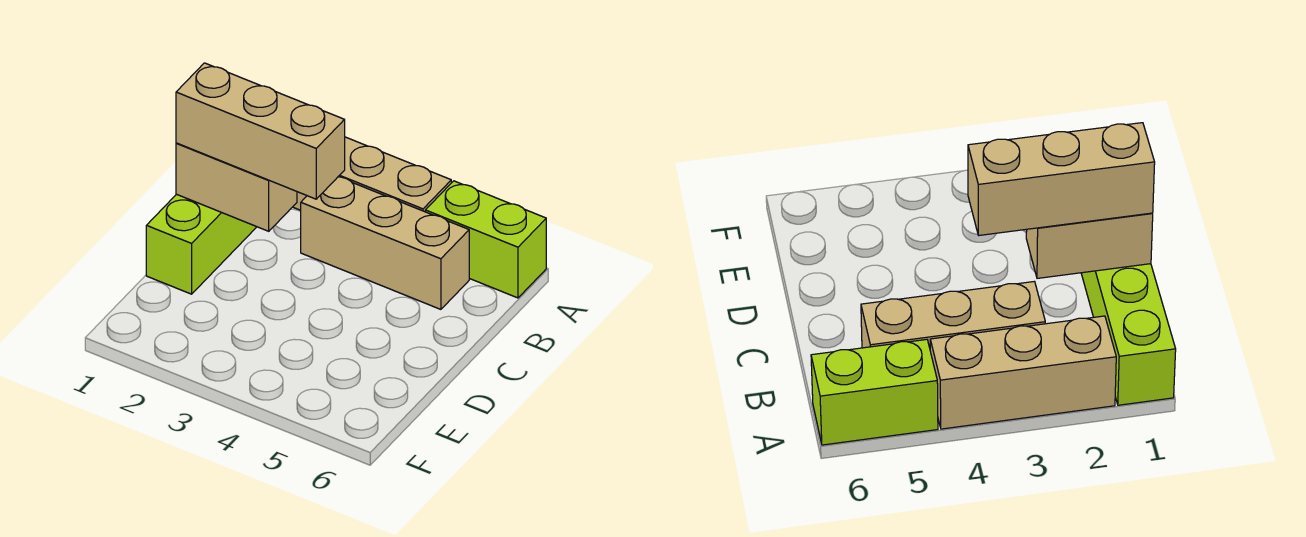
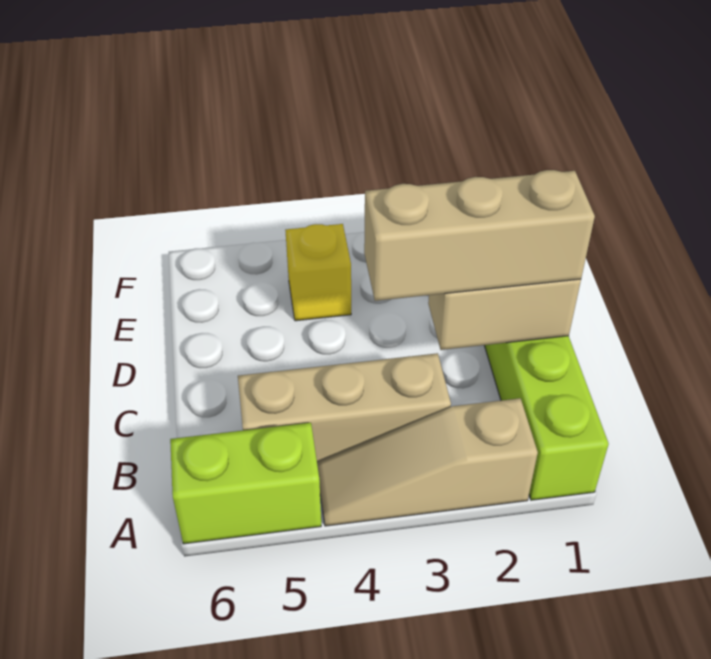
tan brick A2:A4 level 1 -> tan slope A2:A4 level 1 top 2
none -> yellow brick E4 level 1

